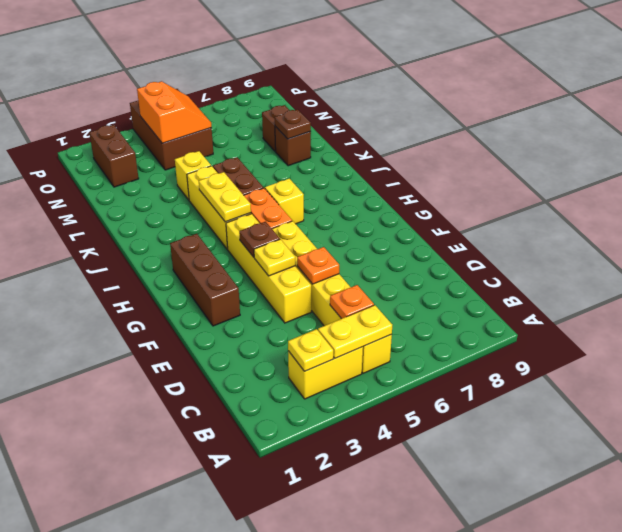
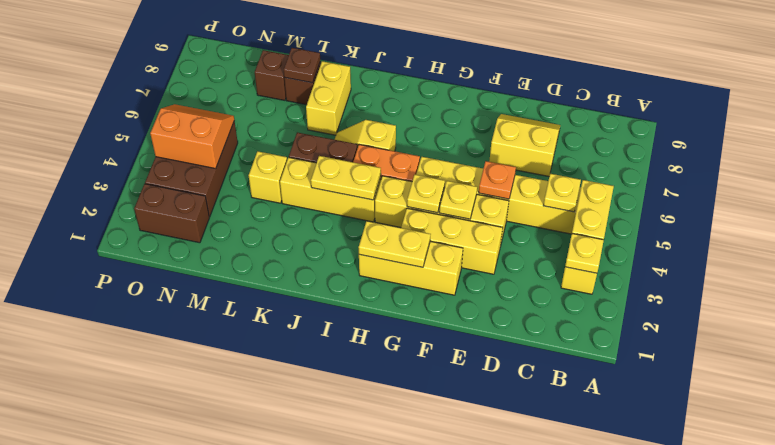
orange plate C5 level 2 -> yellow plate C5 level 2
none -> yellow slope D7:E8 level 1 top 7
none -> yellow brick E3:G3 level 1
brown brick F2:H2 level 1 -> yellow brick F2:H2 level 1
none -> yellow plate G2:H2 level 2
brown plate G4 level 2 -> yellow plate G4 level 2
none -> yellow brick K7:K8 level 1
brown brick N4:P5 level 1 -> brown brick N3:O5 level 1

